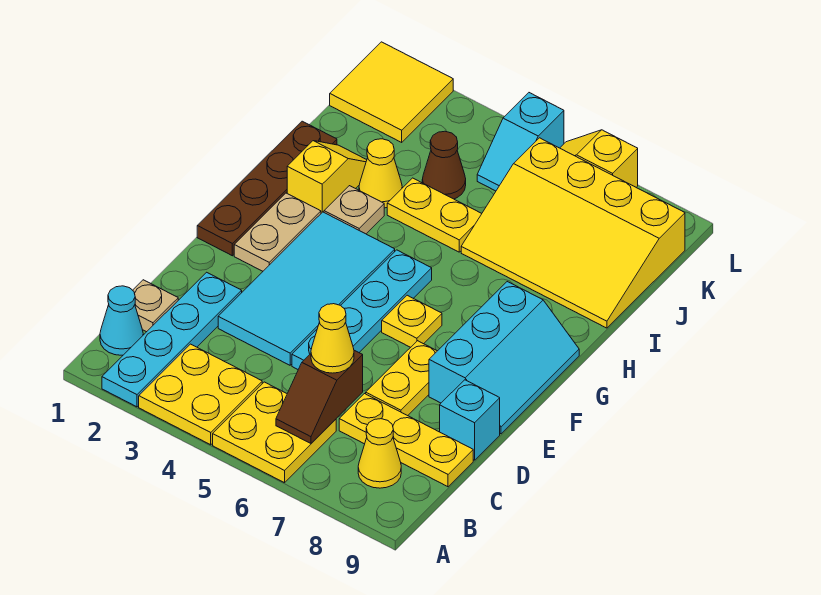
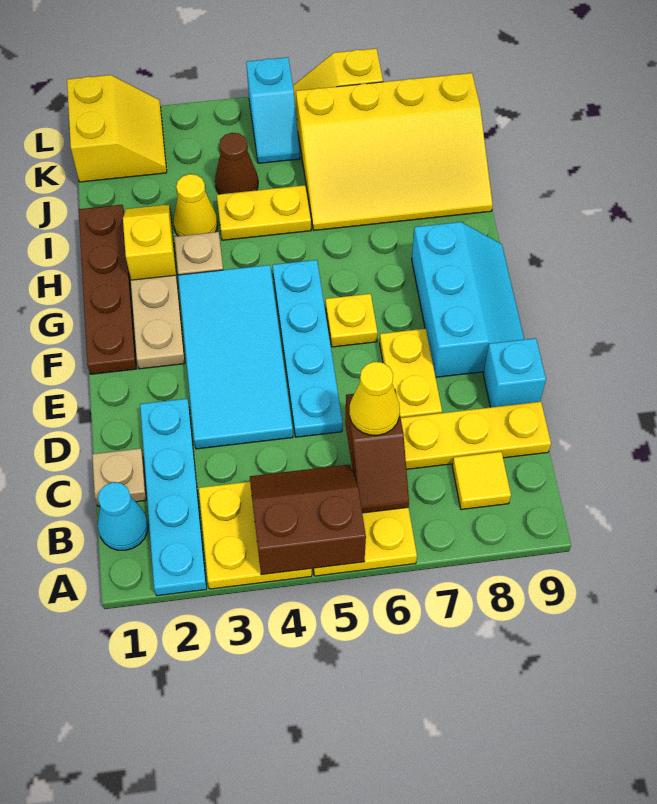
none -> brown slope A4:B5 level 2 top A
yellow cone B8 level 1 -> yellow tile B8 level 1
yellow tile K1:L2 level 1 -> yellow slope K1:L2 level 1 top 1

